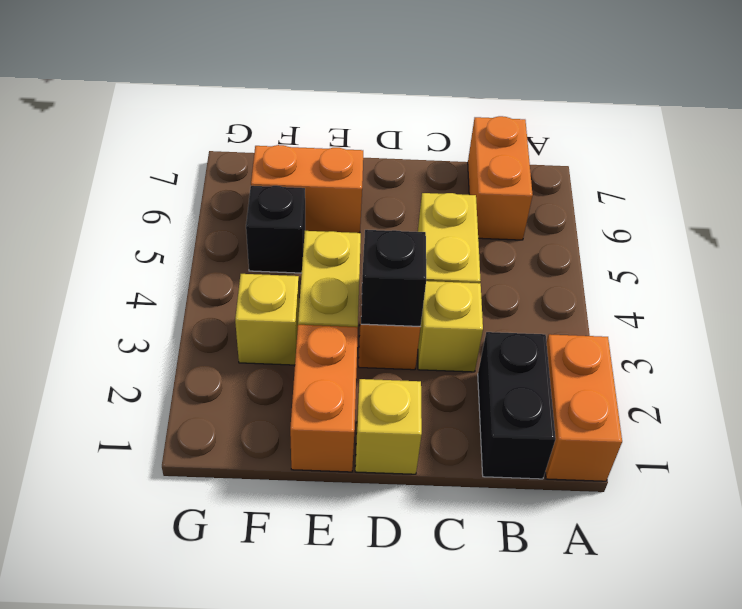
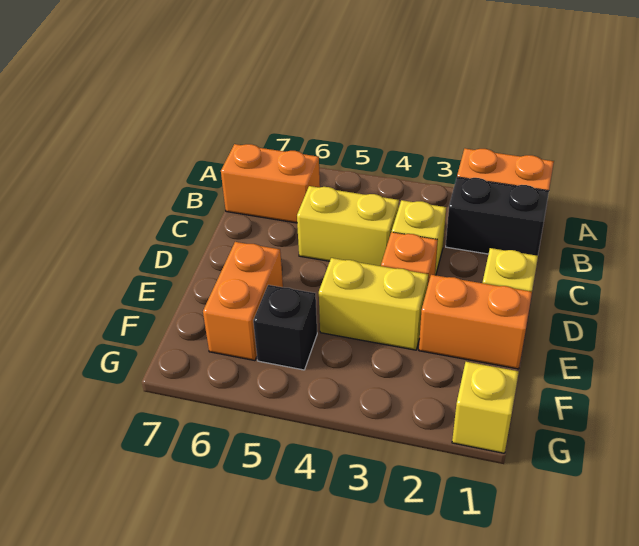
black brick D3 level 2 -> none
yellow brick F3 level 1 -> yellow brick G1 level 1

